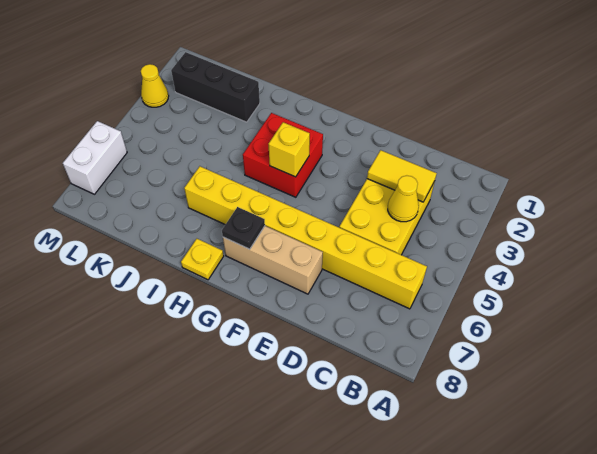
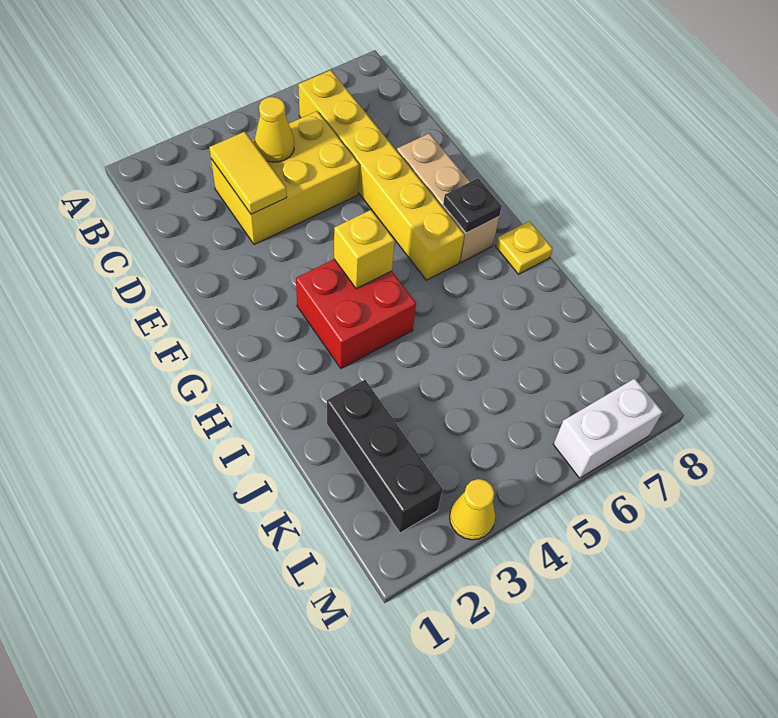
yellow brick B6:I6 level 1 -> yellow brick B6:G6 level 1

